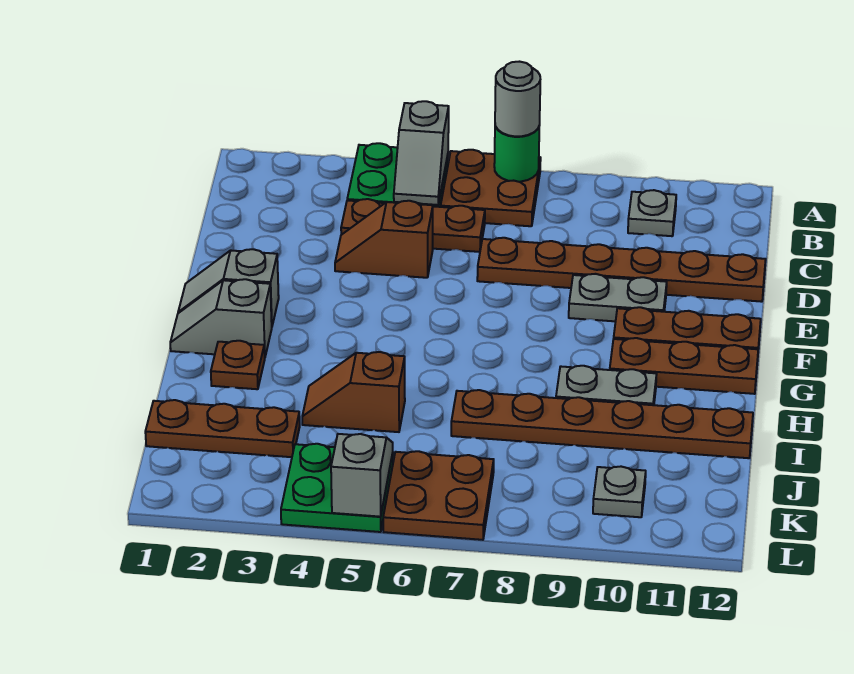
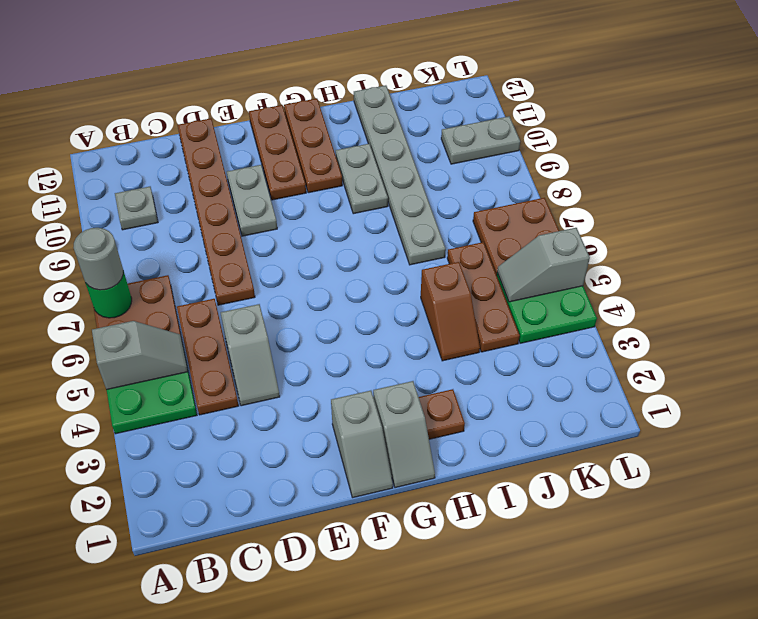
brown slope D4:D5 level 1 top 5 -> grey slope D4:D5 level 1 top 5
brown plate I7:I12 level 1 -> grey plate I7:I12 level 1
brown plate J1:J3 level 1 -> brown plate J4:J6 level 1
grey plate K10 level 1 -> grey plate K10:L10 level 1

